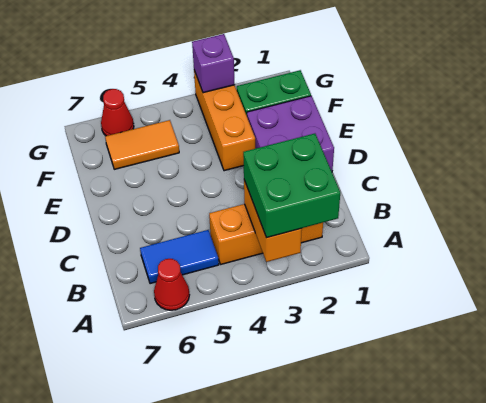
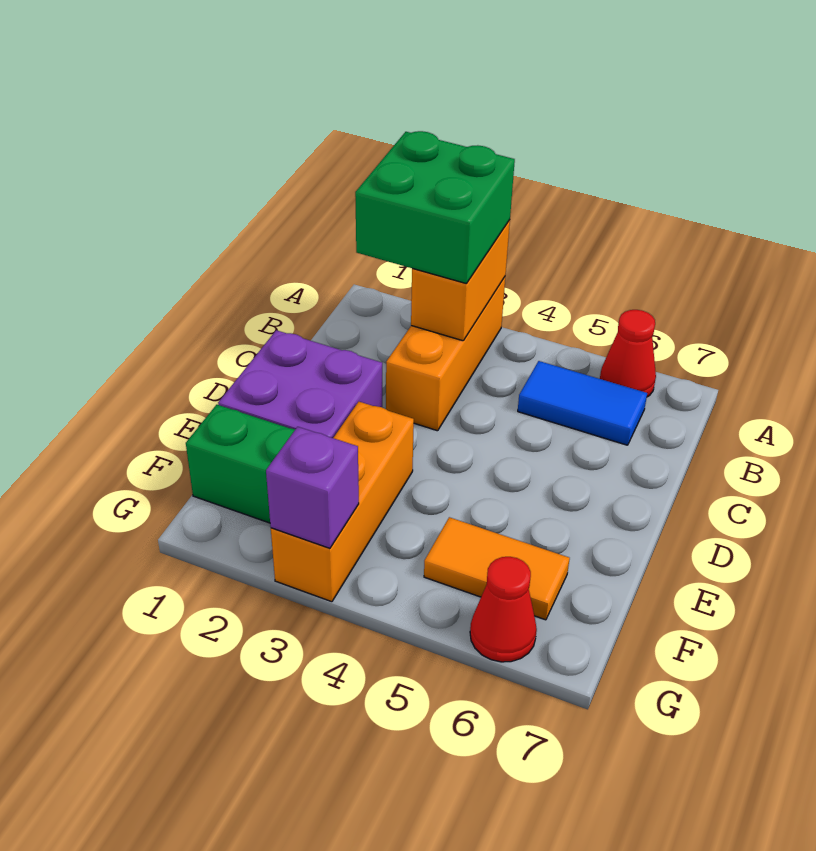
orange brick B2:B4 level 1 -> orange brick A3:C3 level 1

